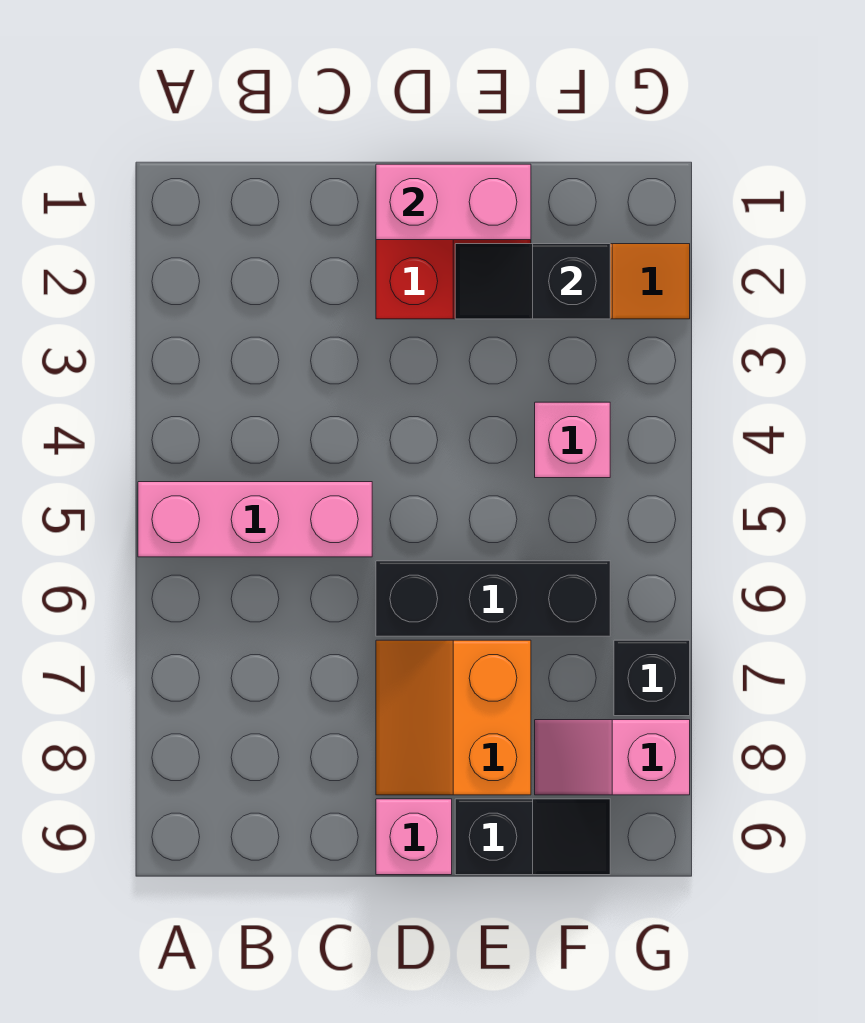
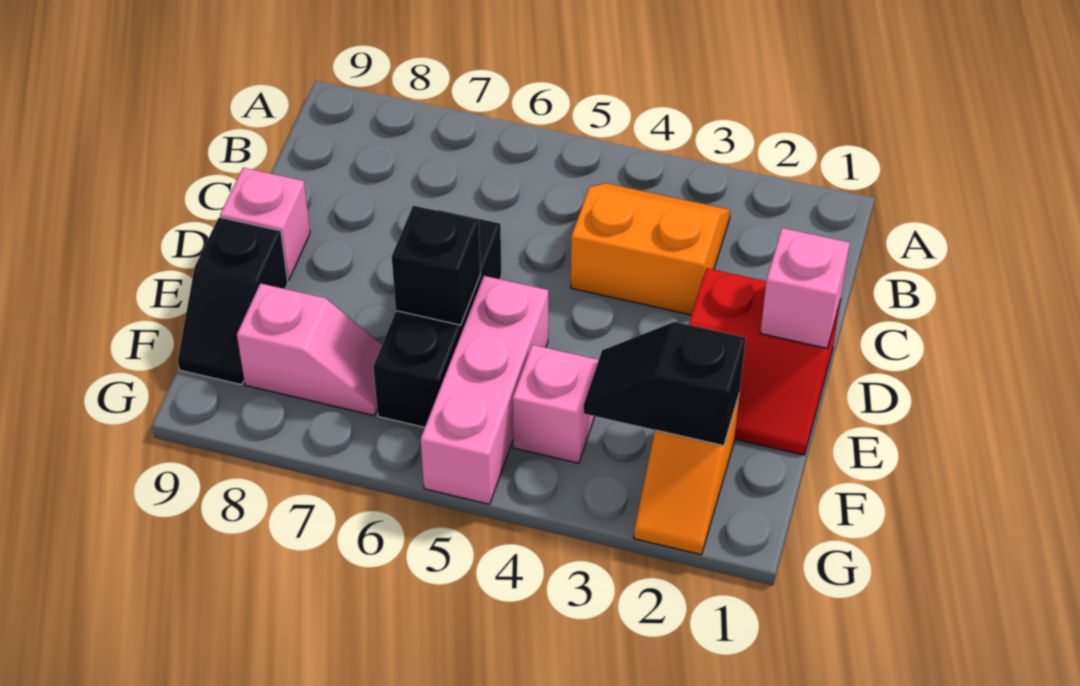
pink brick A5:C5 level 1 -> pink brick E5:G5 level 1
pink brick D1:E1 level 2 -> pink brick D1 level 2
orange slope D7:E8 level 1 top E -> orange slope B3:C4 level 1 top C
black slope E2:F2 level 2 top F -> black slope F2:F3 level 2 top 2
pink slope F8:G8 level 1 top G -> pink slope F7:F8 level 1 top 8
black brick G7 level 1 -> black brick E6 level 2

